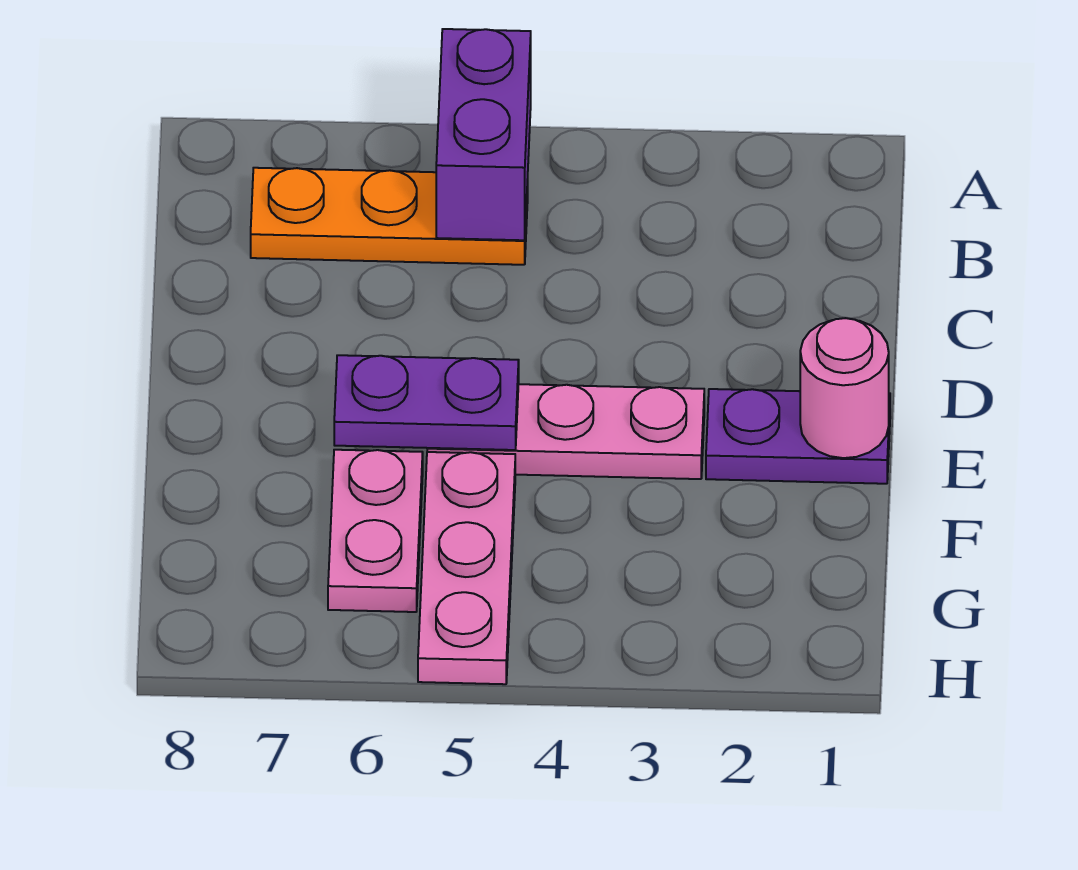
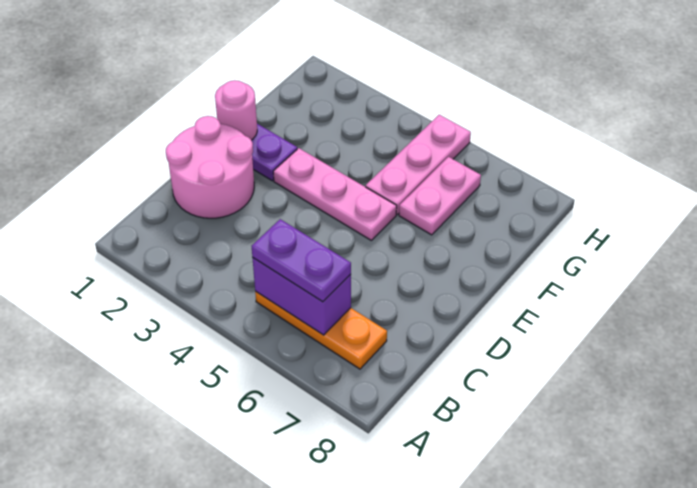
purple brick A5:B5 level 2 -> purple brick B5:B6 level 2
none -> pink round brick C1:D2 level 1
purple plate E5:E6 level 2 -> purple plate B5:B6 level 3

